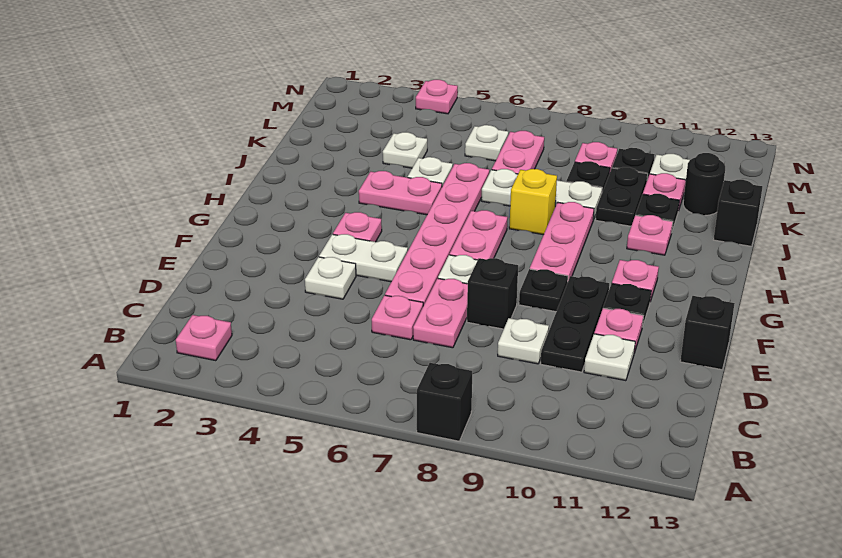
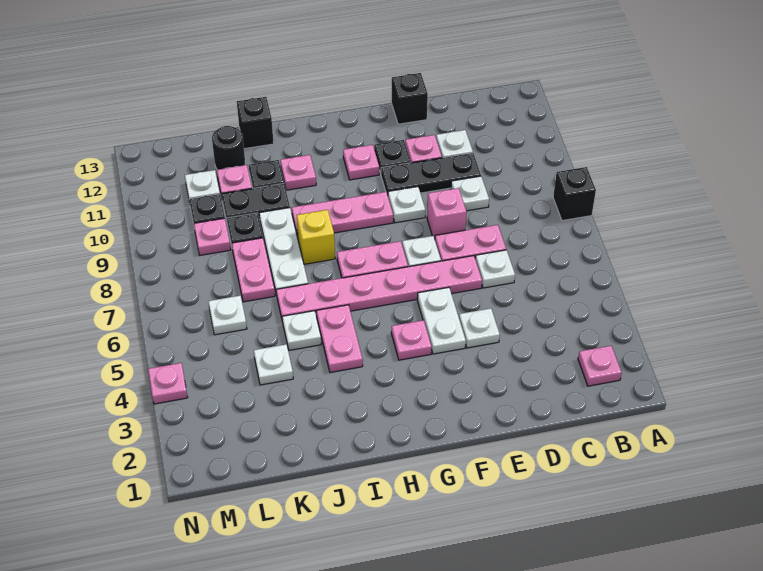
pink plate D6 level 1 -> white plate D6 level 1
black brick E8 level 1 -> pink brick E8 level 1
black plate F9 level 1 -> white plate F9 level 1
pink plate K7:L7 level 1 -> pink plate K7:K8 level 1

